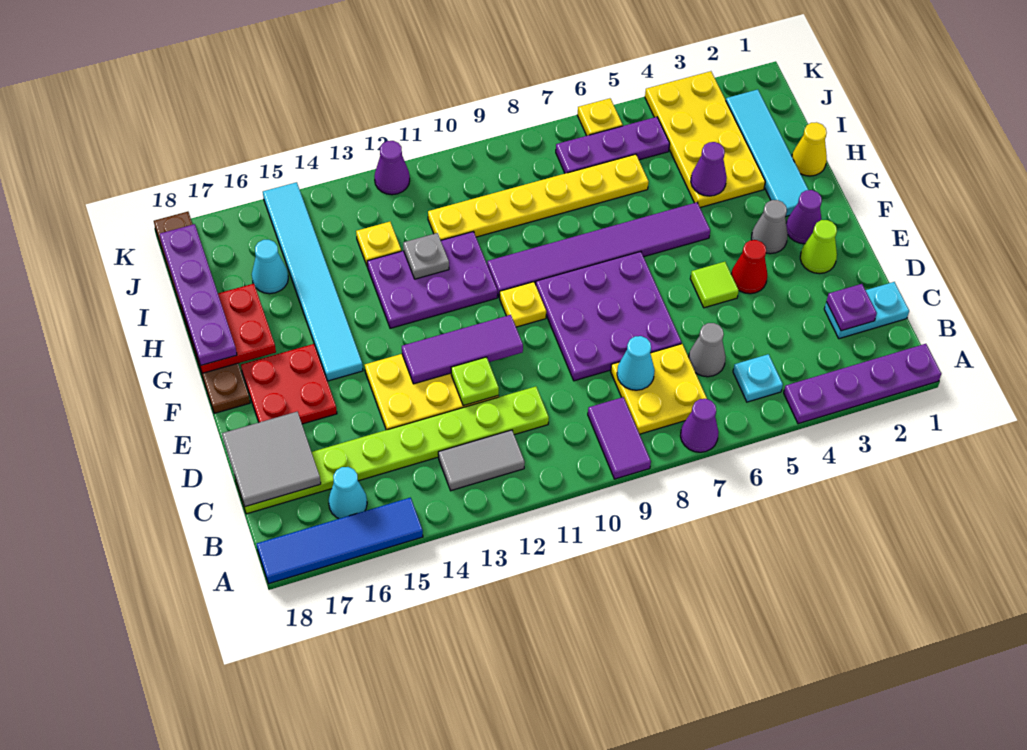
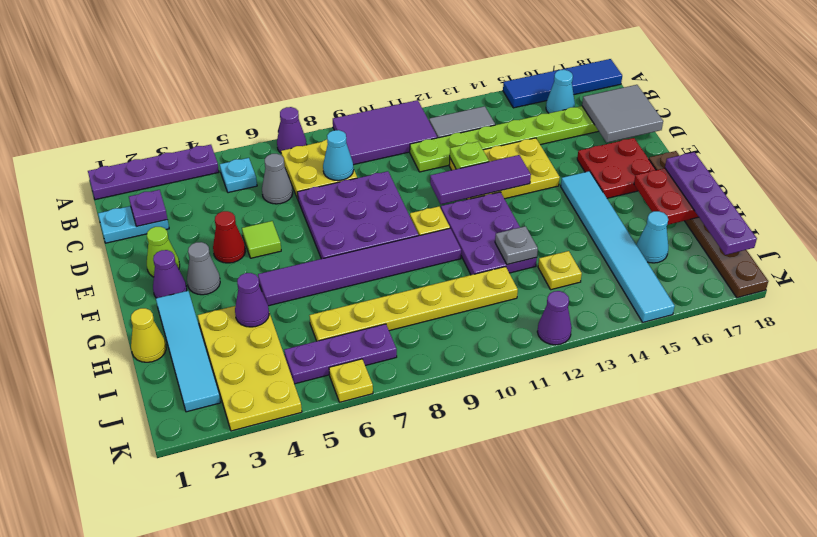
purple tile A9:B9 level 1 -> purple tile A9:B11 level 1
purple plate G11:H13 level 1 -> purple plate F11:H12 level 1

